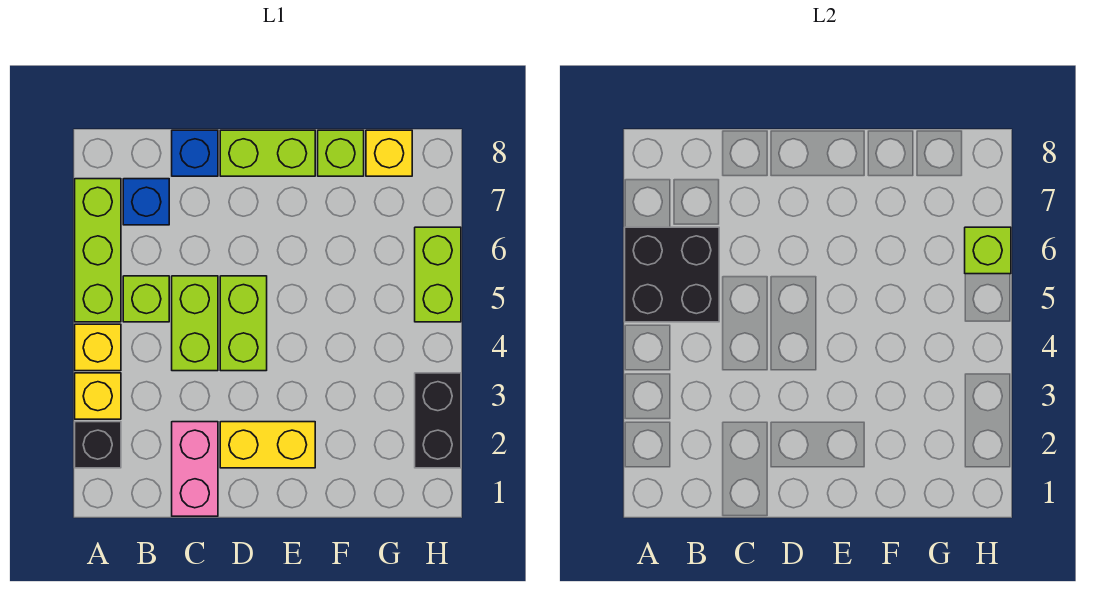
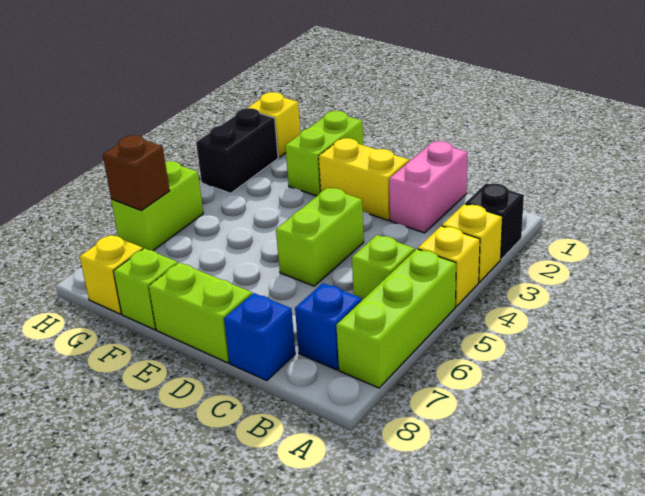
black brick A5:B6 level 2 -> none
lime brick C4:C5 level 1 -> lime brick F1:F2 level 1
none -> yellow brick H1 level 1
lime brick H6 level 2 -> brown brick H6 level 2

